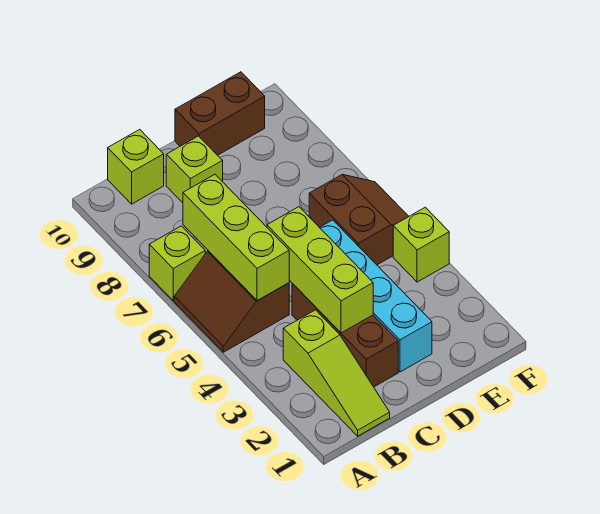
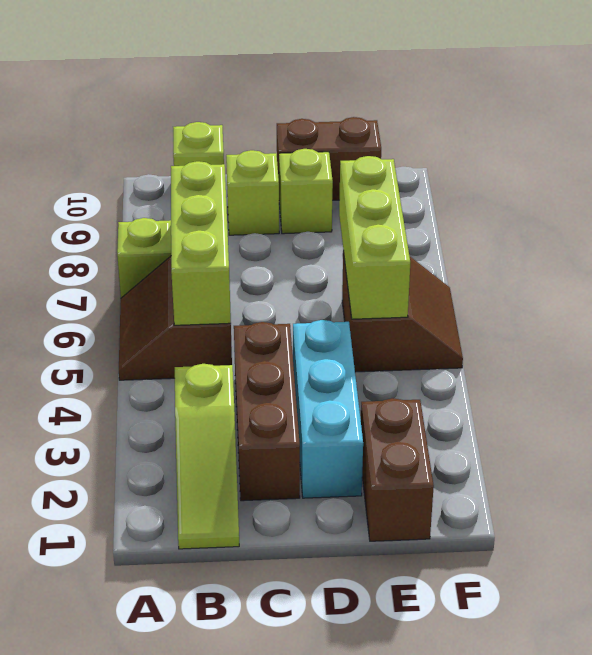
lime brick C3:C5 level 2 -> lime brick E5:E7 level 2
cyan brick D2:D5 level 1 -> cyan brick D2:D4 level 1
none -> brown brick E1:E2 level 1
lime brick F4 level 1 -> lime brick D9 level 1

